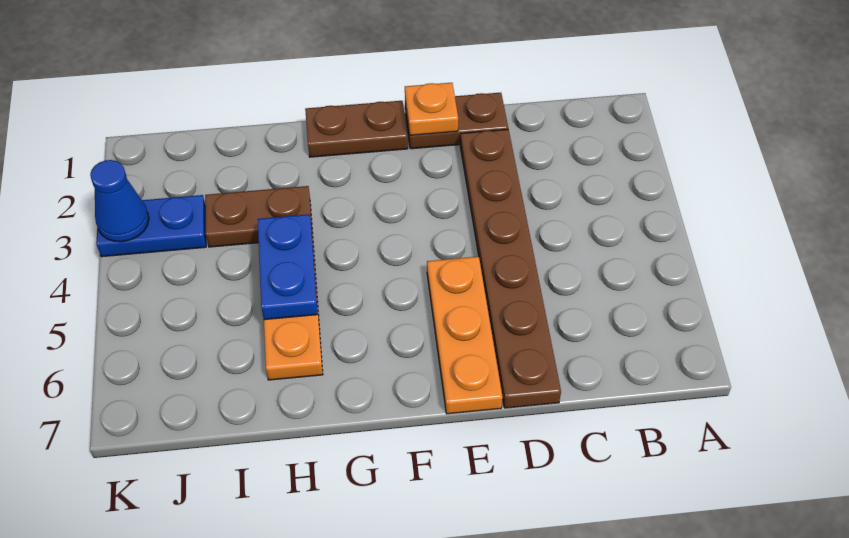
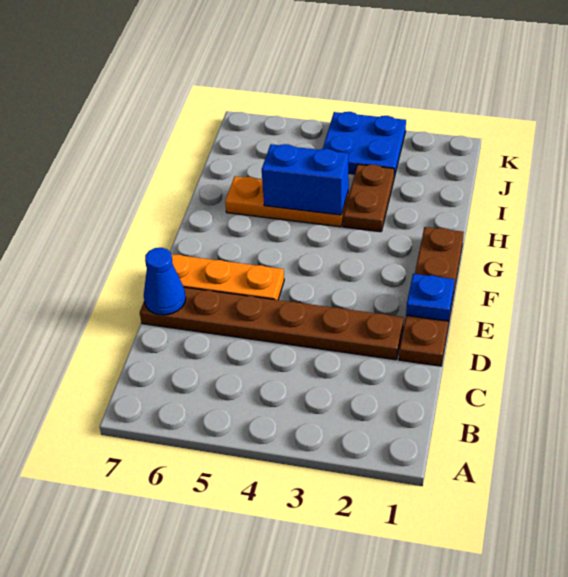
orange plate E1 level 2 -> blue plate E1 level 2
blue plate H4:H5 level 2 -> blue brick H4:H5 level 2
blue plate J3:K3 level 1 -> blue plate J3:K4 level 1
blue cone K3 level 2 -> blue cone D7 level 2

